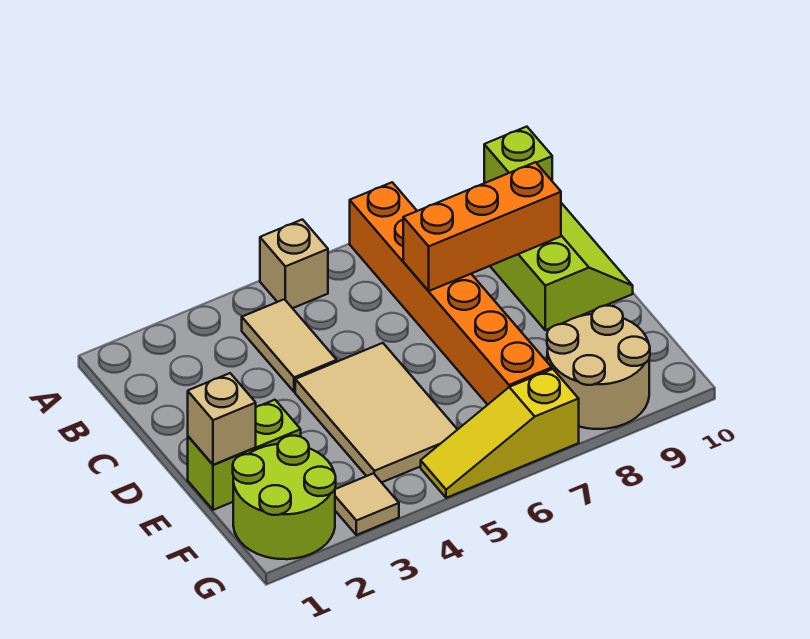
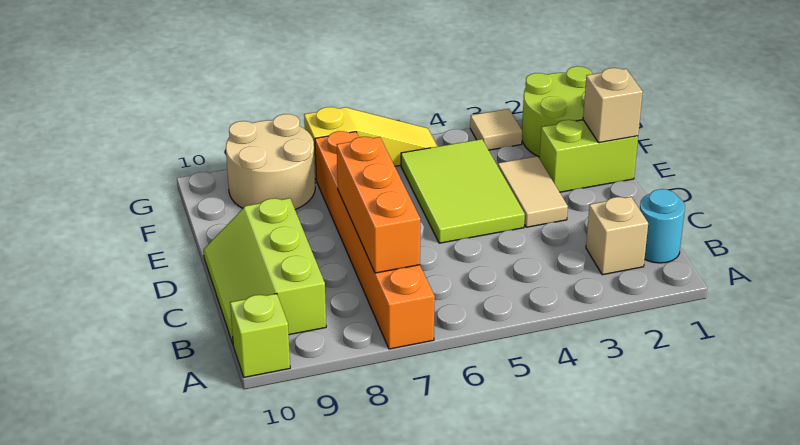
tan brick A5 level 1 -> tan brick B2 level 1
none -> cyan round brick B1 level 1
tan tile B4:C4 level 1 -> tan tile D3:E3 level 1
orange brick C7:C9 level 2 -> orange brick B7:D7 level 2
tan tile D4:F5 level 1 -> lime tile D4:F5 level 1

